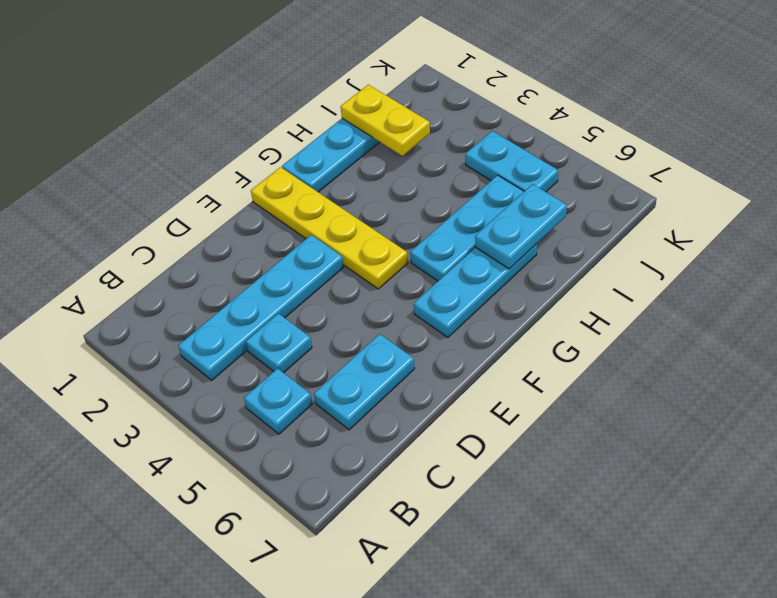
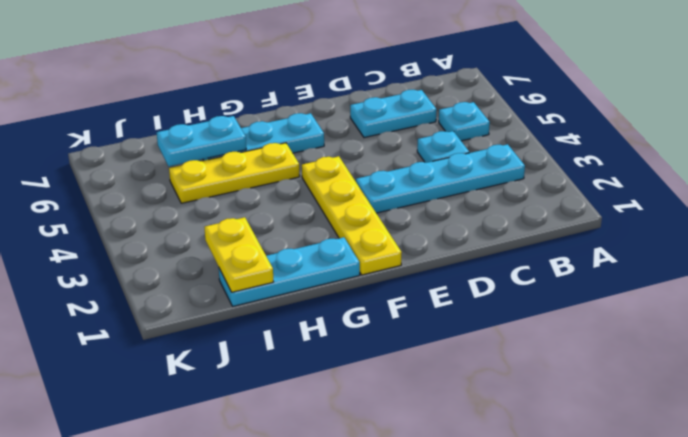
cyan plate G5:I5 level 1 -> yellow plate G5:I5 level 1
cyan plate J4:J5 level 1 -> none

